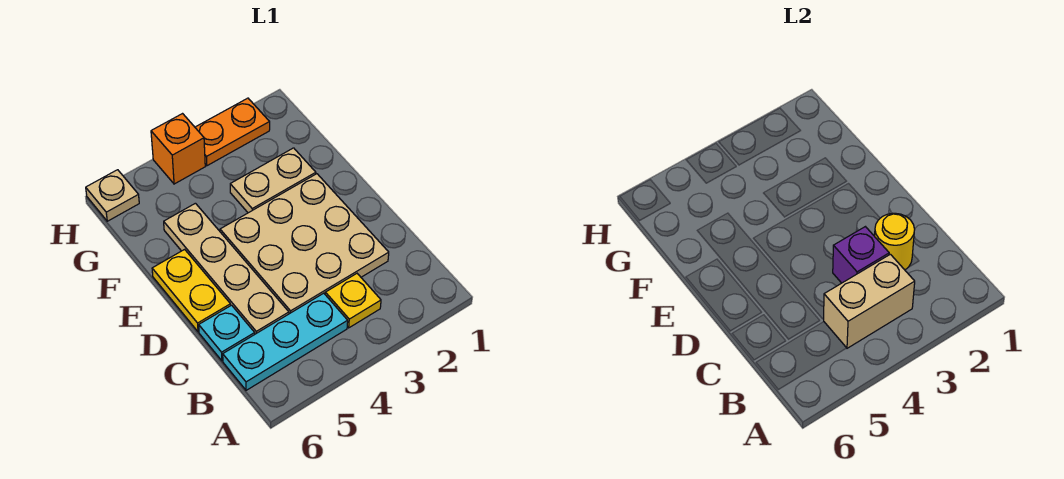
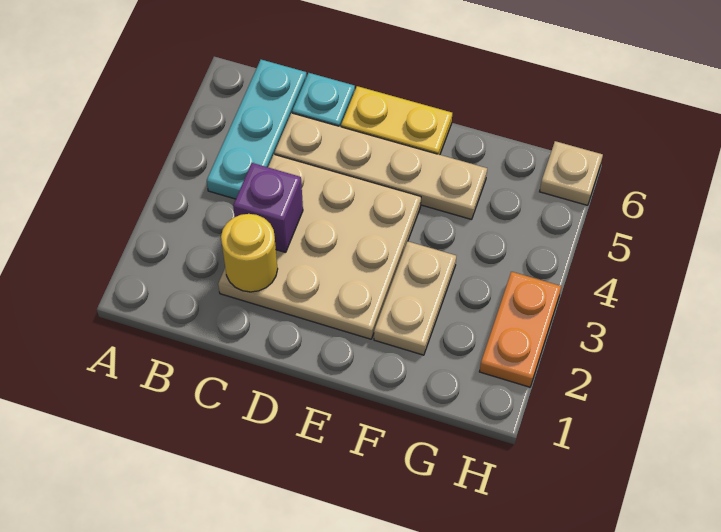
yellow plate B3 level 1 -> none
tan brick B3:B4 level 2 -> none
orange brick H4 level 1 -> none

